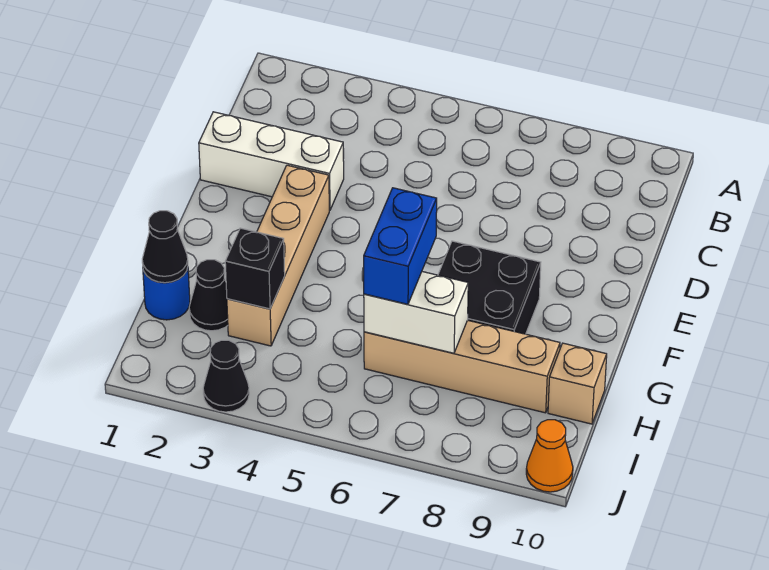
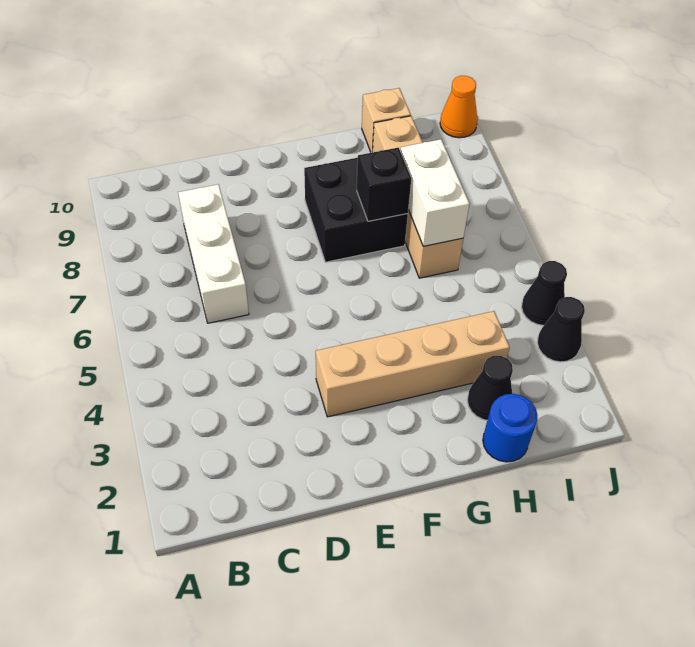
white brick D1:D3 level 1 -> white brick C6:C8 level 1
blue brick G6:H6 level 3 -> none
black cone H1 level 2 -> black cone J4 level 1
black brick H3 level 2 -> black brick G7 level 2

